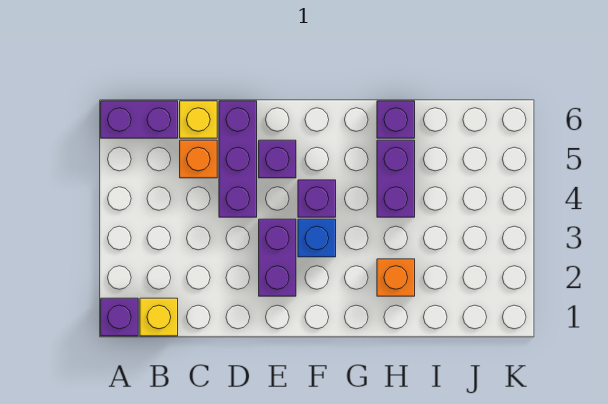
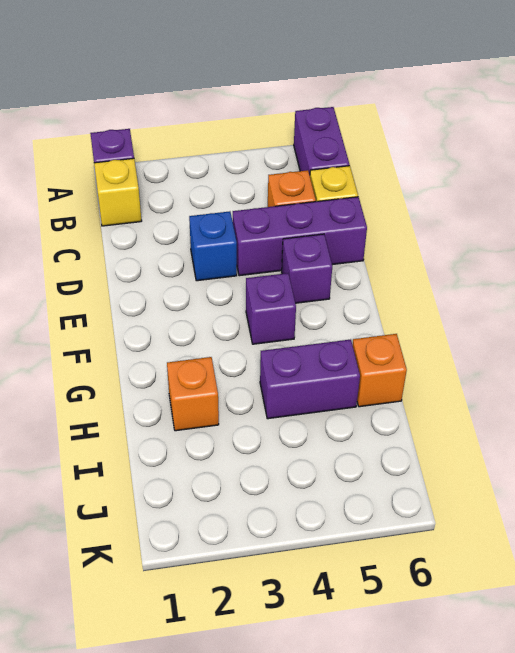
purple brick E2:E3 level 1 -> none
blue brick F3 level 1 -> blue brick D3 level 1
purple brick H6 level 1 -> orange brick H6 level 1

